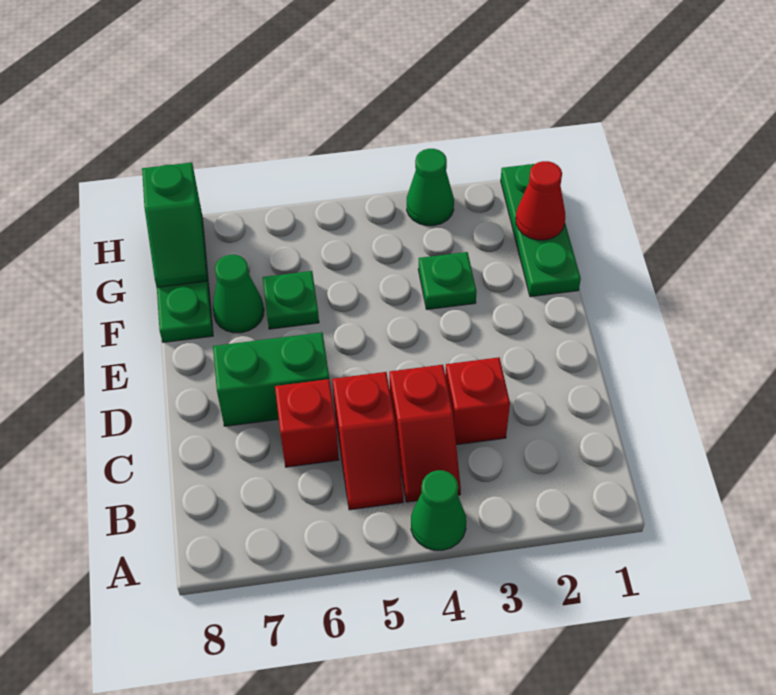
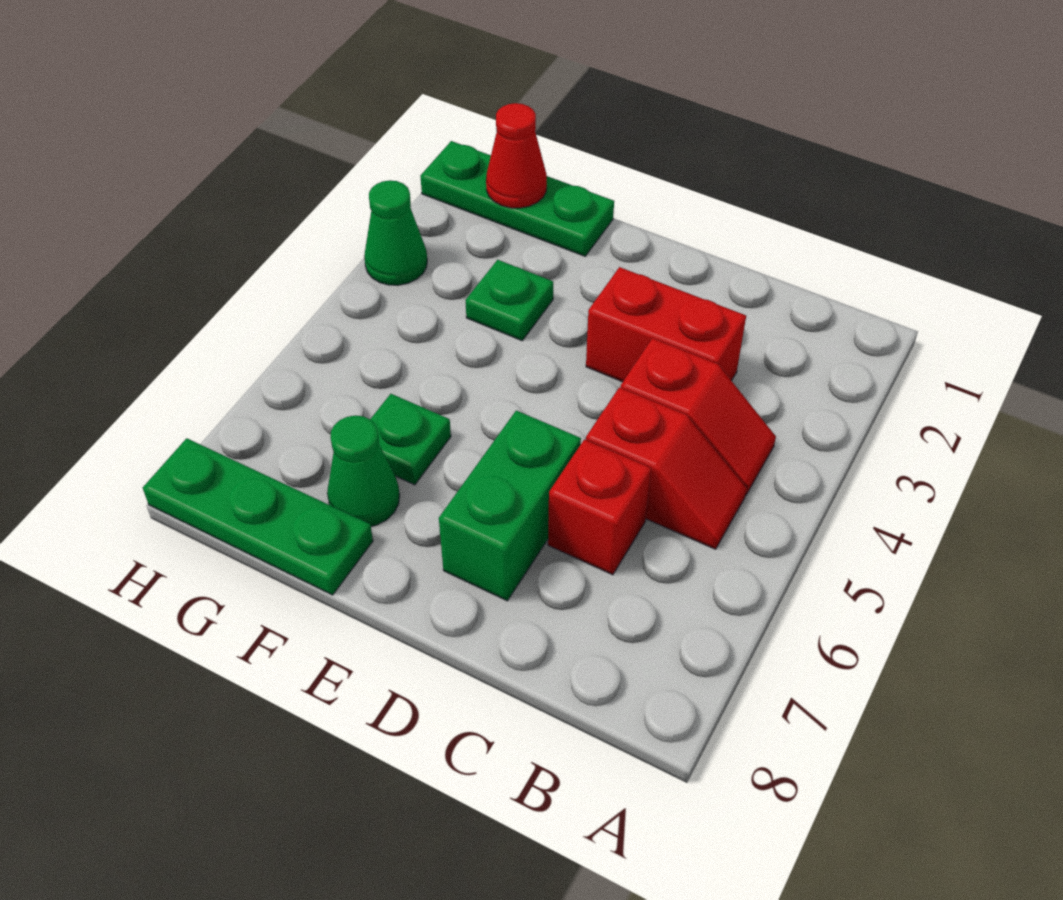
green cone A4 level 1 -> none
red brick C3 level 1 -> red brick C3:D3 level 1
green slope G8:H8 level 2 top H -> none

